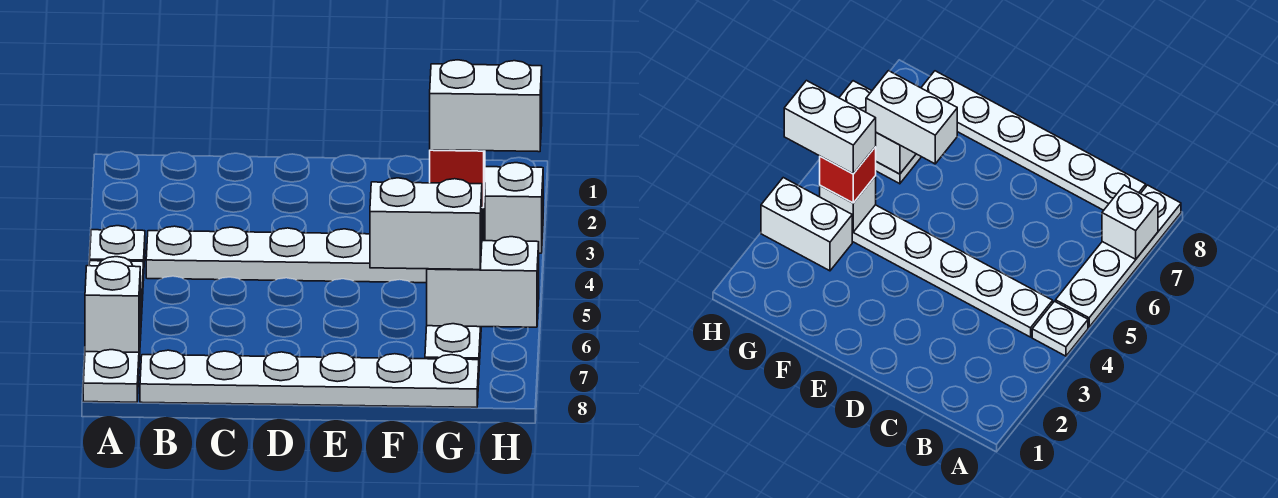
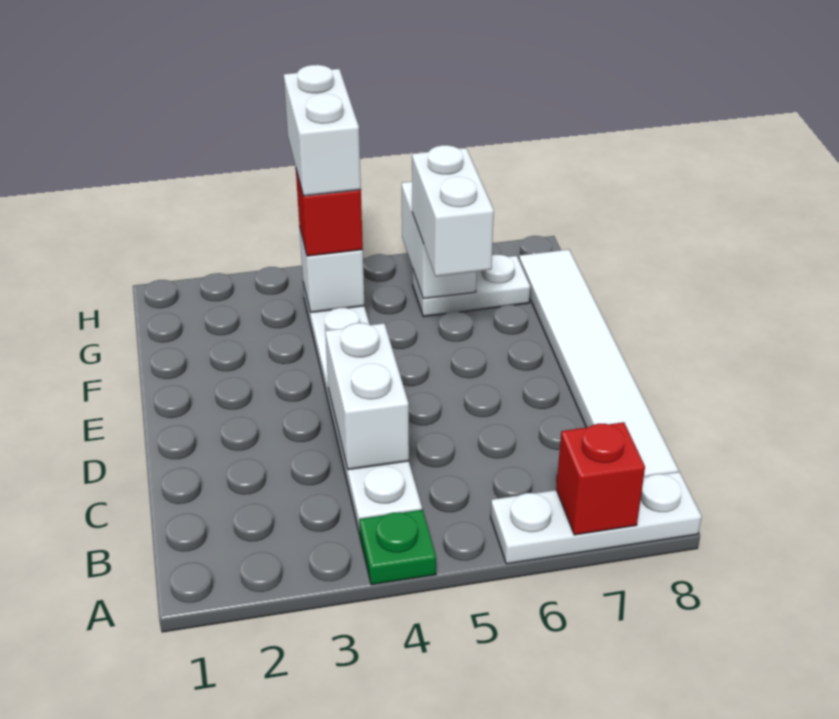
white plate A4 level 1 -> green plate A4 level 1
white plate A5:A8 level 1 -> white plate A6:A8 level 1
white brick A7 level 2 -> red brick A7 level 2
white plate B8:G8 level 1 -> white tile B8:G8 level 1
white brick G3:H3 level 1 -> white brick C4:D4 level 2

